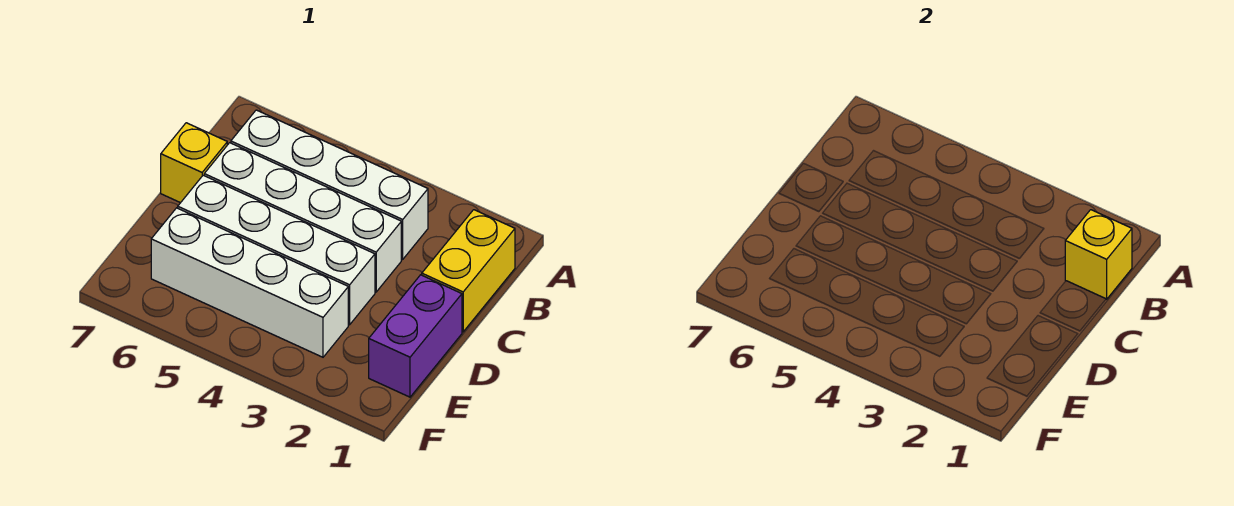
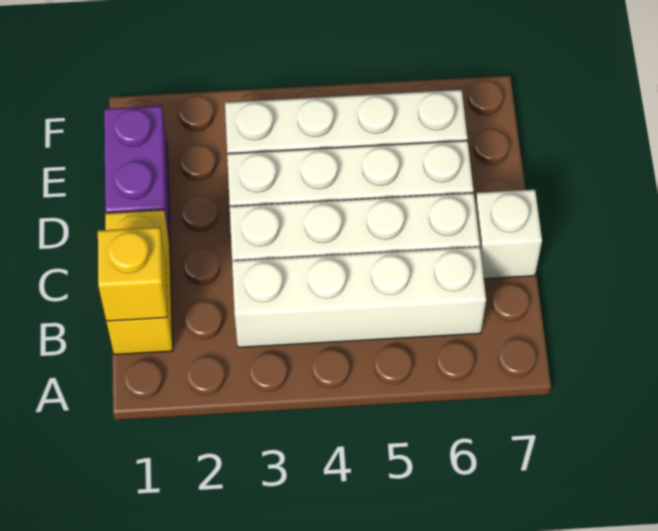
yellow brick C7 level 1 -> white brick C7 level 1

